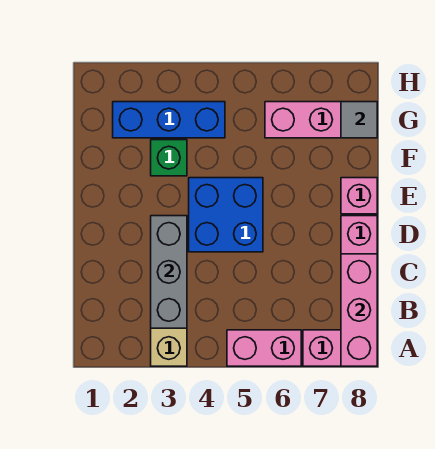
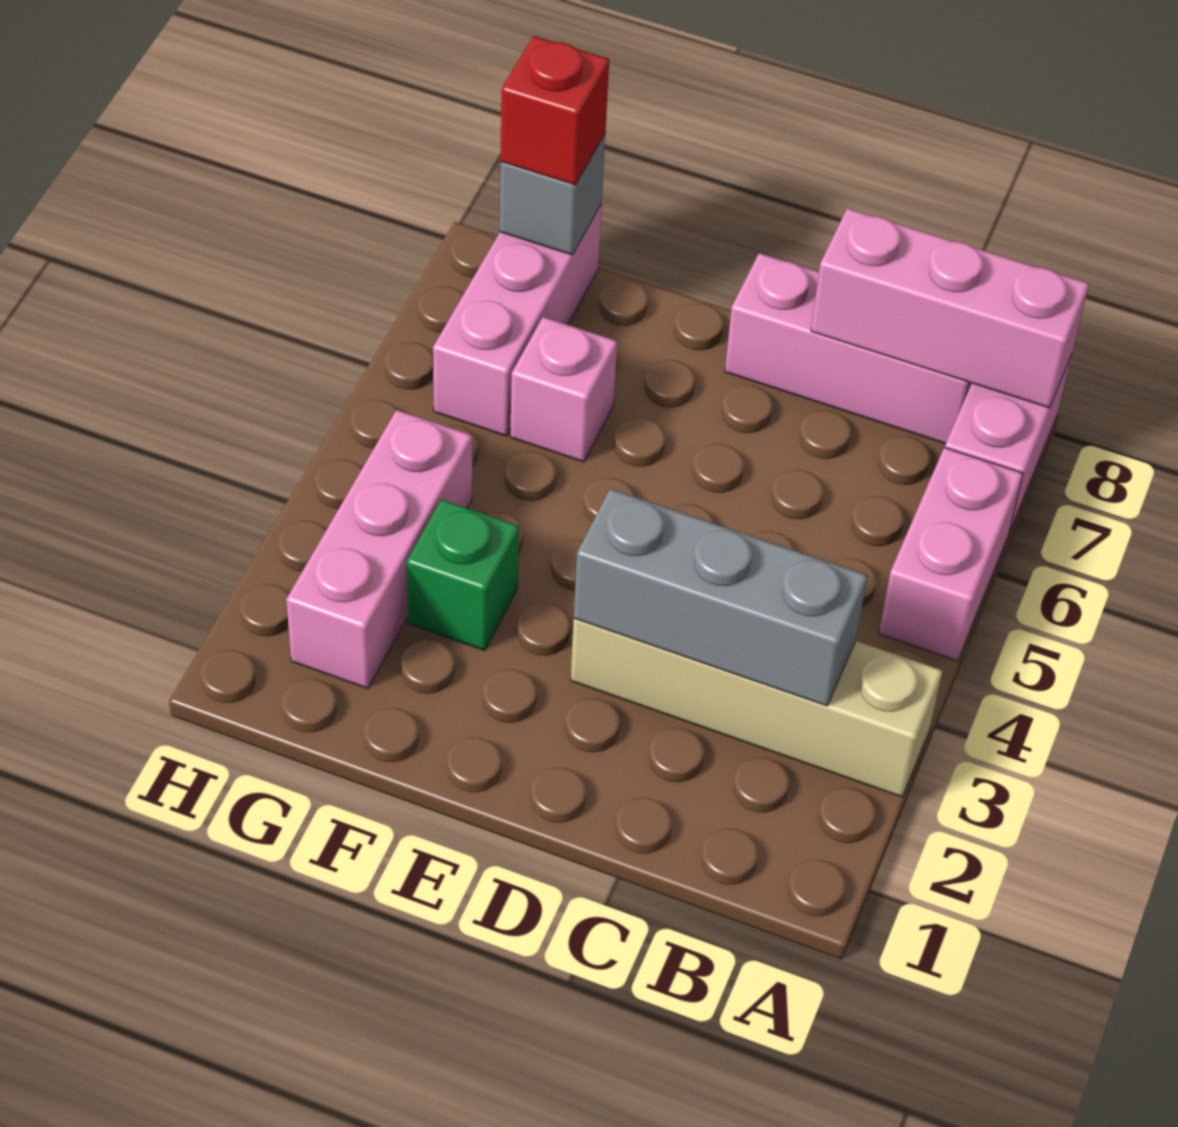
blue brick D4:E5 level 1 -> none
pink brick E8 level 1 -> pink brick F6 level 1
blue brick G2:G4 level 1 -> pink brick G2:G4 level 1
grey tile G8 level 2 -> grey brick G8 level 2
none -> red brick G8 level 3

